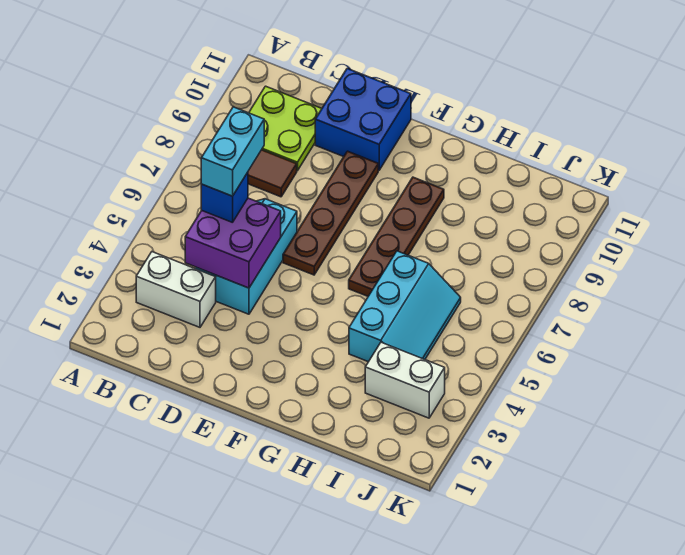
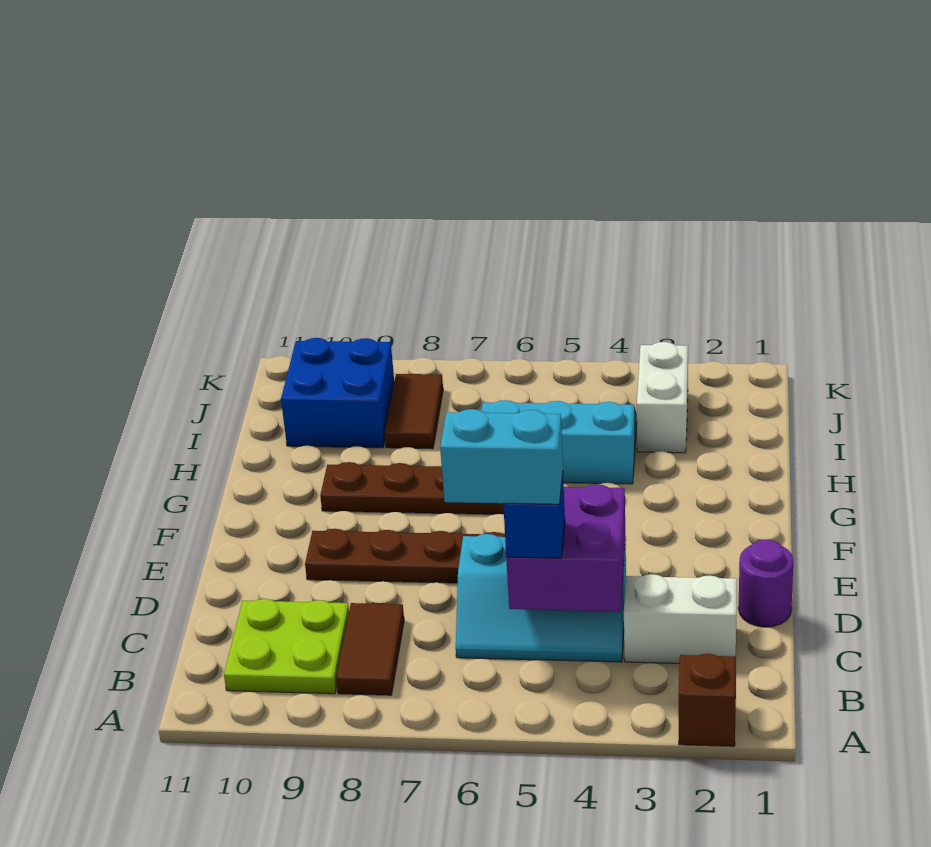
none -> brown brick A2 level 1
white brick B3:C3 level 1 -> white brick C2:C3 level 1
none -> purple round brick D1 level 1
blue brick D10:E11 level 1 -> blue brick I9:J10 level 1
none -> brown tile I8:J8 level 1

